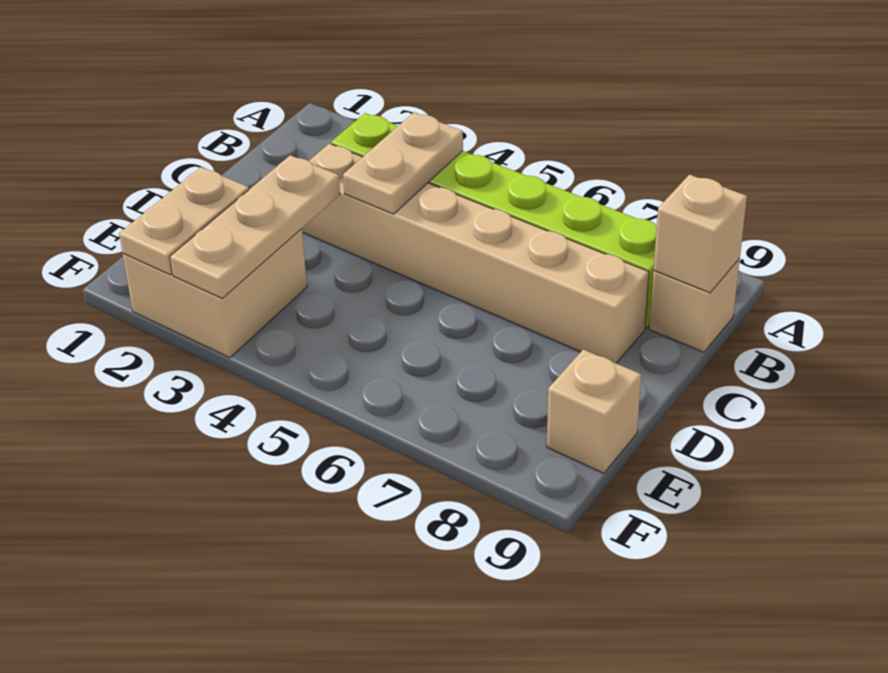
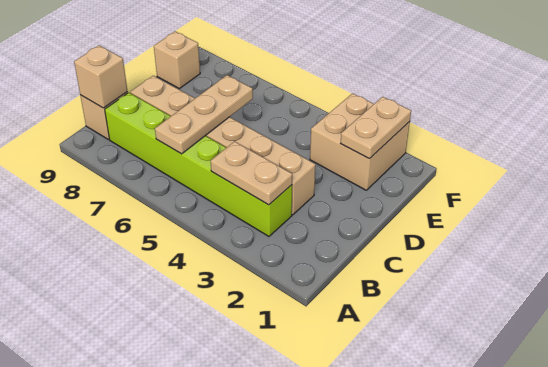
tan plate B4:C4 level 2 -> tan plate B3:B4 level 2
tan plate D3:F3 level 2 -> tan plate B6:D6 level 2

